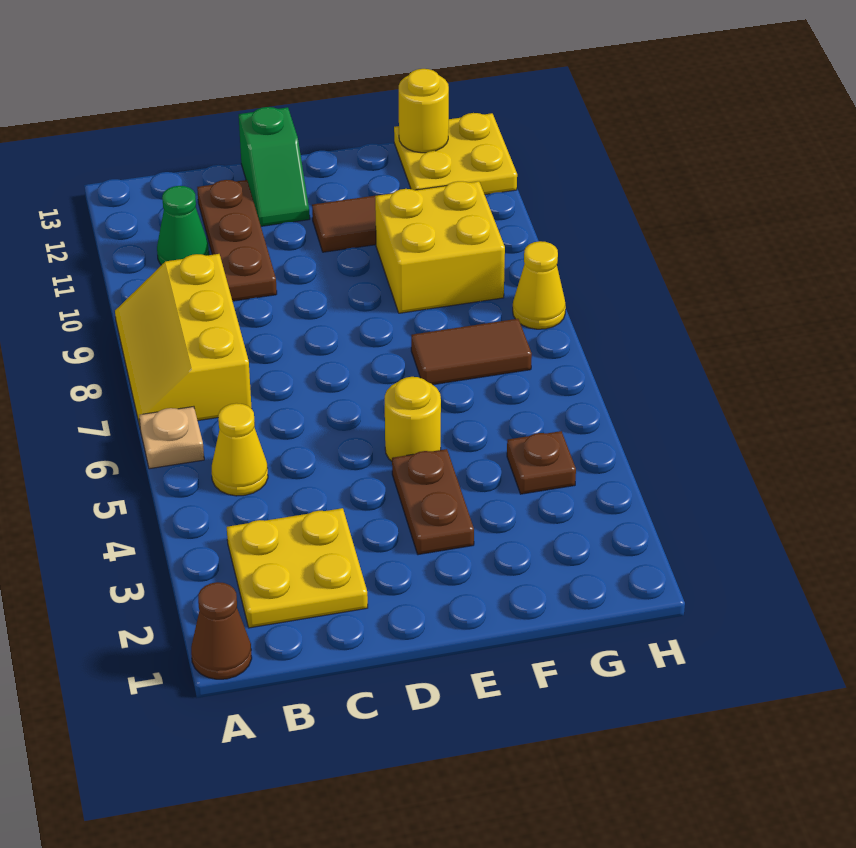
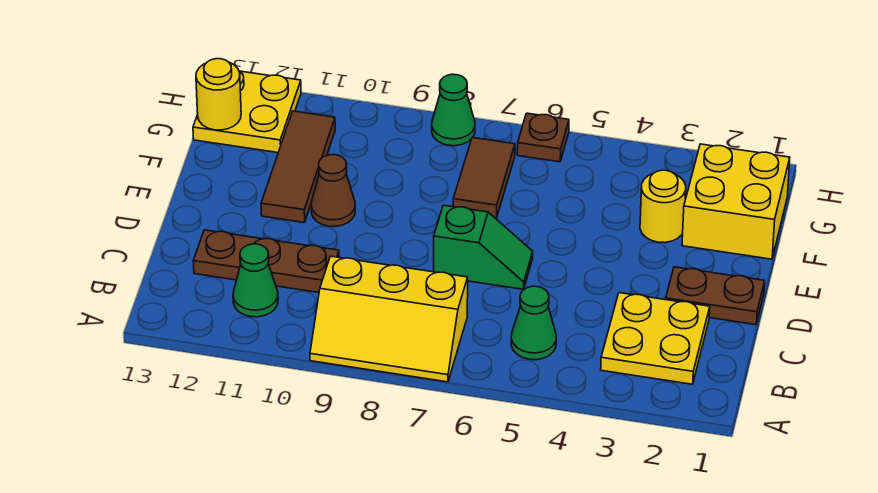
brown cone A1 level 1 -> brown cone E10 level 1
tan plate A6 level 1 -> none
yellow cone B5 level 1 -> green cone B5 level 1
green slope D12:D13 level 1 top 13 -> green slope D6:D7 level 1 top 7
brown plate E3:E4 level 1 -> brown plate D1:D2 level 1
yellow round brick E5 level 1 -> yellow round brick F3 level 1
yellow brick F9:G10 level 1 -> yellow brick F1:G2 level 1
brown plate G4 level 1 -> brown plate H6 level 1
yellow cone H8 level 1 -> green cone H8 level 1

